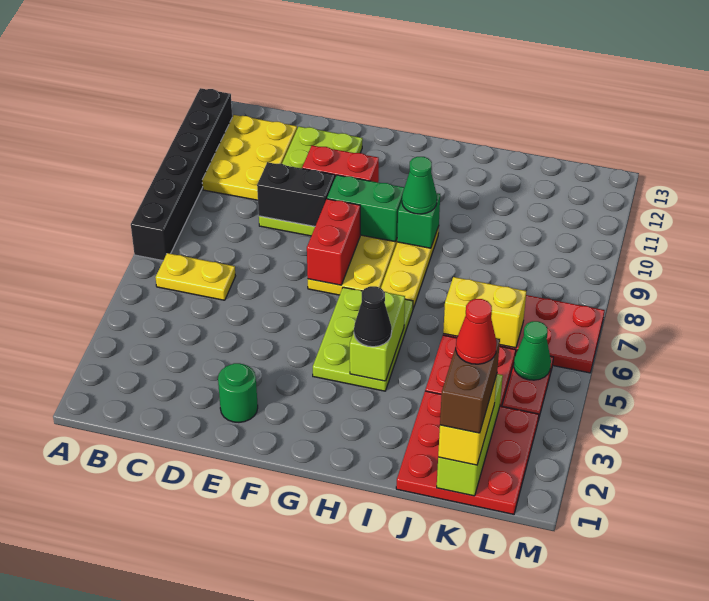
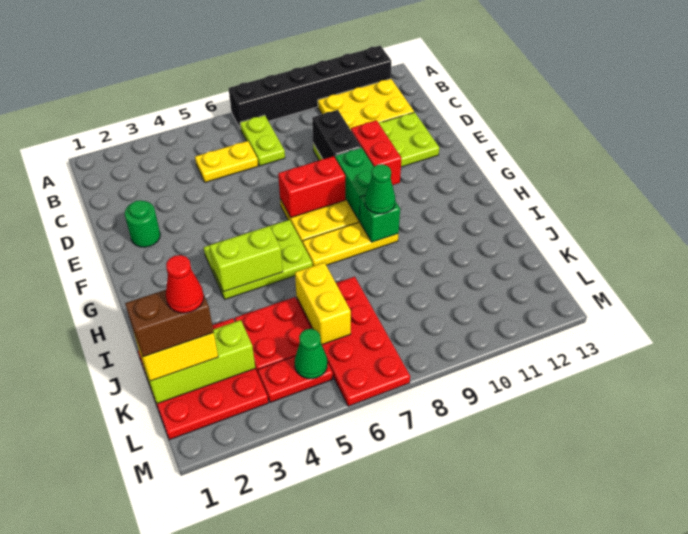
yellow plate B6:C6 level 1 -> yellow plate C5:C6 level 1
none -> lime plate B7:C7 level 1
black cone H4 level 3 -> none

